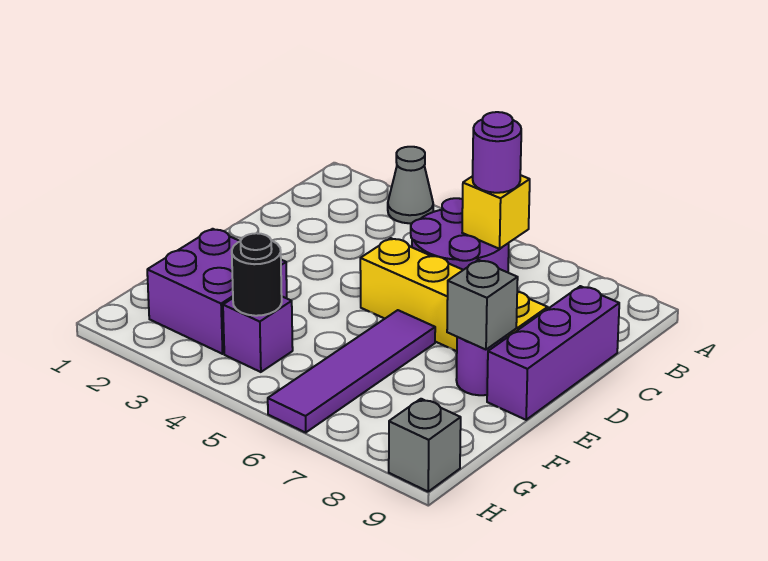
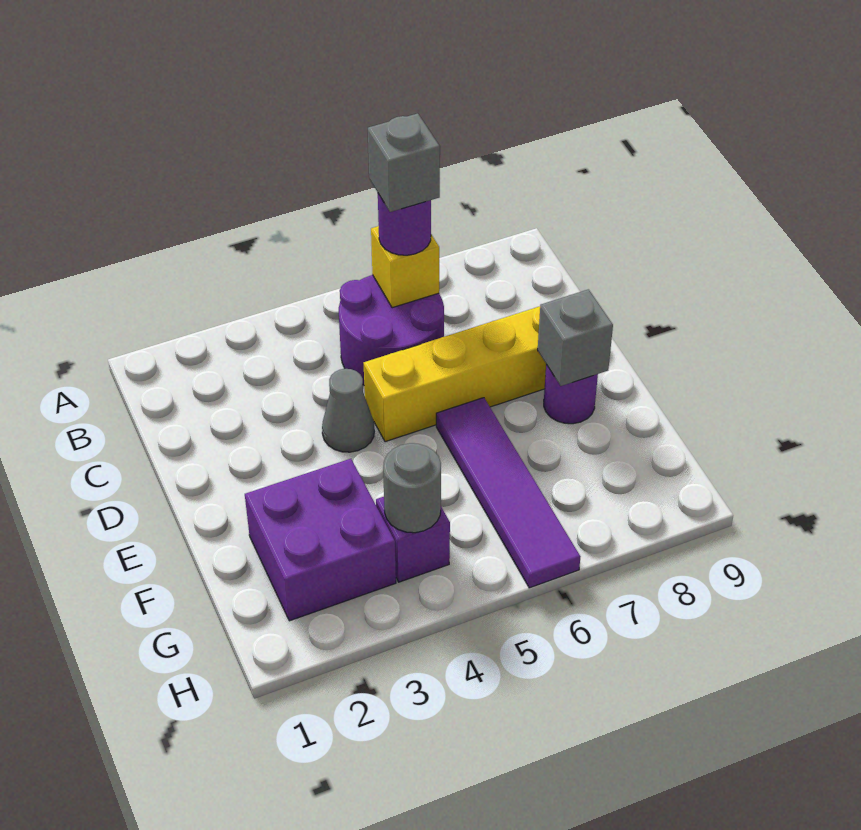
grey cone A3 level 1 -> grey cone D4 level 1
purple brick C9:E9 level 1 -> none
black round brick G4 level 2 -> grey round brick G4 level 2
grey brick H9 level 1 -> grey brick B6 level 4

